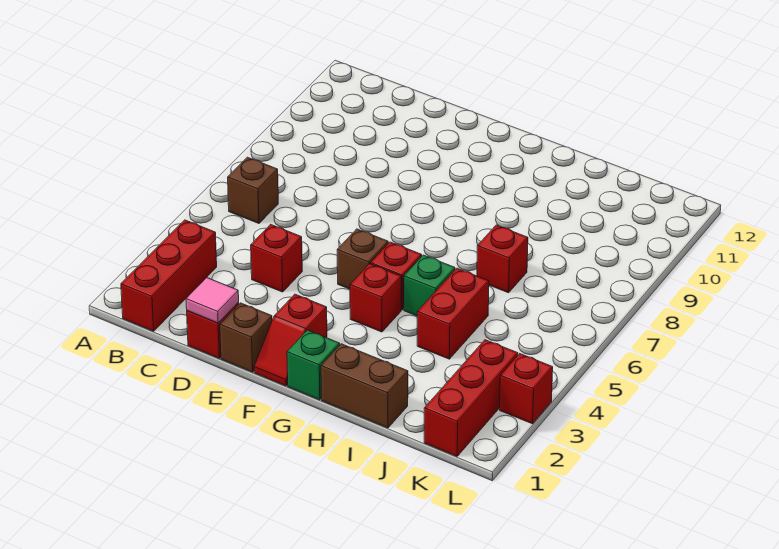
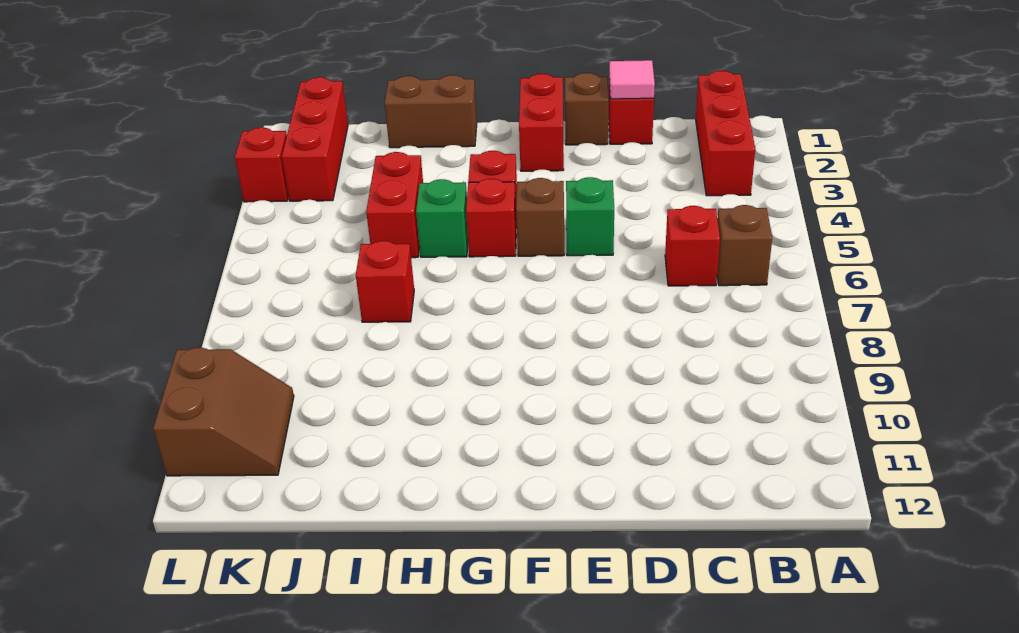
red brick D4 level 1 -> red brick C6 level 1
red slope F1:F2 level 1 top 2 -> red brick F1:F2 level 1
green brick G1 level 1 -> green brick E5 level 1
none -> brown slope K10:L11 level 1 top L

